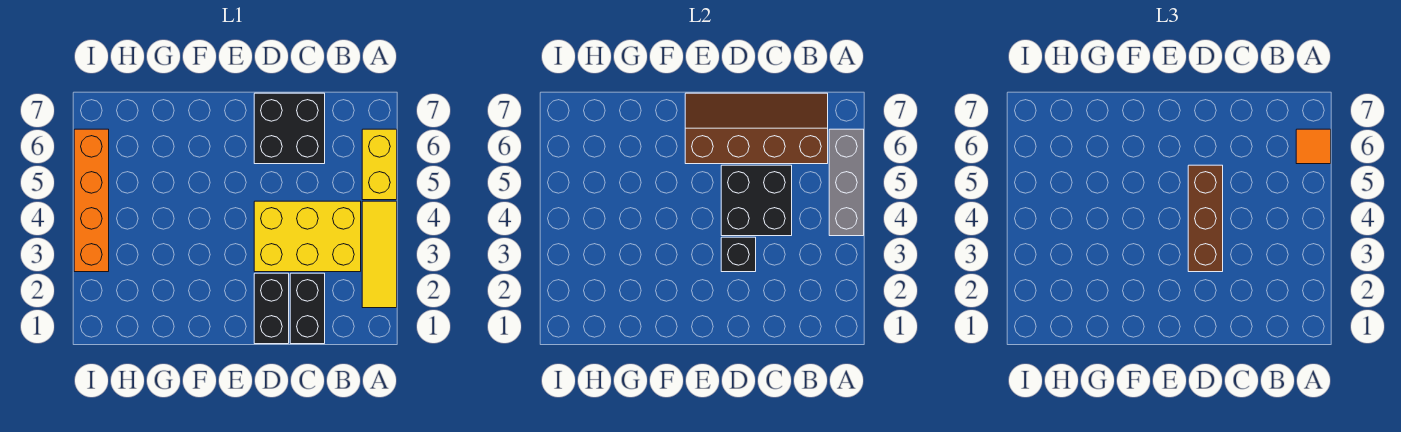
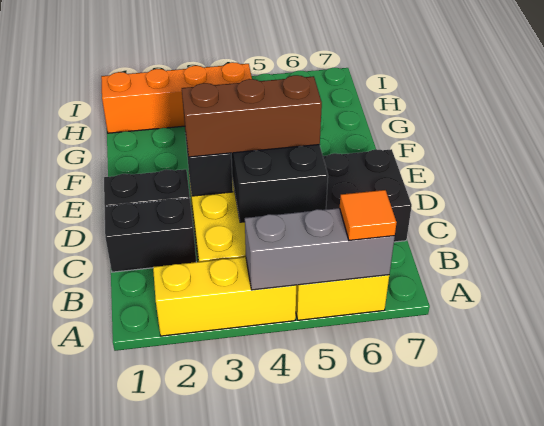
yellow tile A2:A4 level 1 -> yellow brick A2:A4 level 1
brown slope B6:E7 level 2 top 6 -> none
orange brick I3:I6 level 1 -> orange brick H1:H4 level 1

